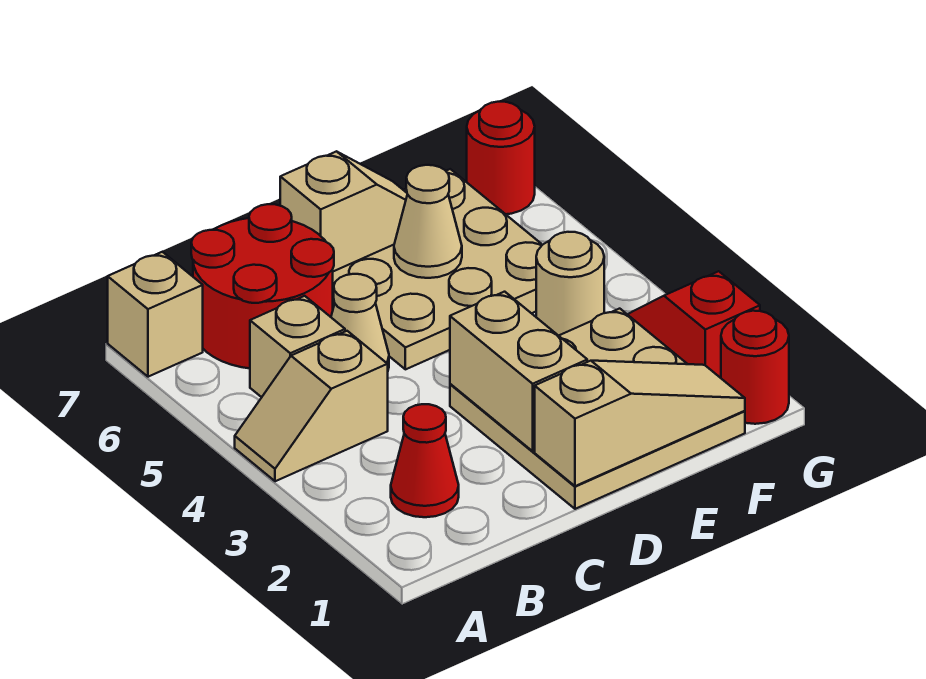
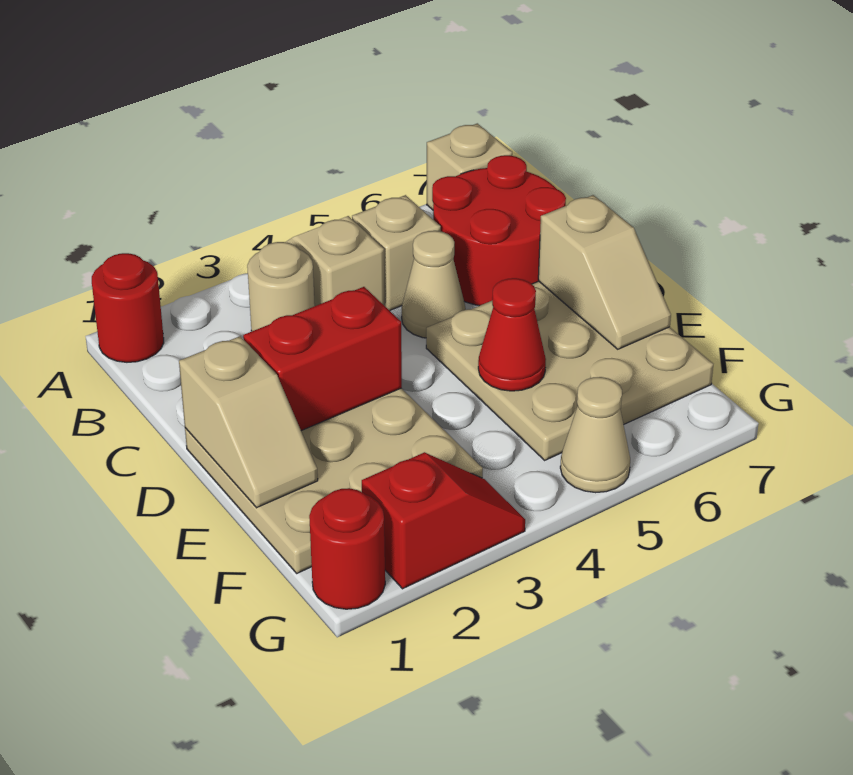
red cone B2 level 1 -> red cone E5 level 2
tan slope D1:F1 level 2 top D -> tan slope D1:E1 level 2 top D
tan brick D2:D3 level 2 -> red brick D2:D3 level 2
tan cone E6 level 2 -> tan cone G5 level 1
tan round brick F4 level 1 -> tan round brick B3 level 1
red round brick G7 level 1 -> red round brick A1 level 1

